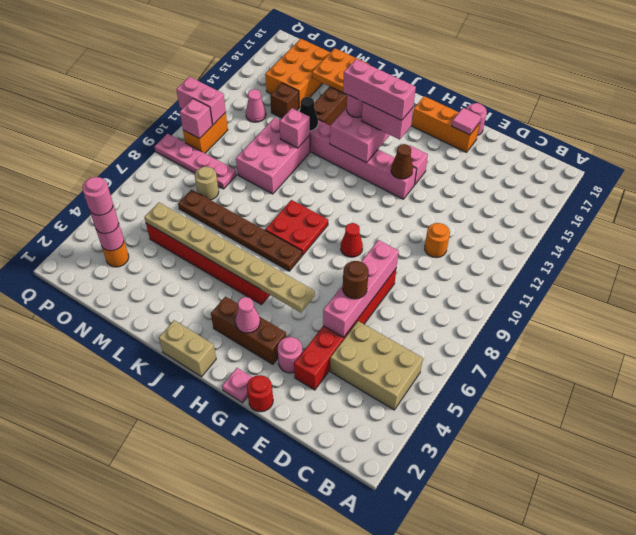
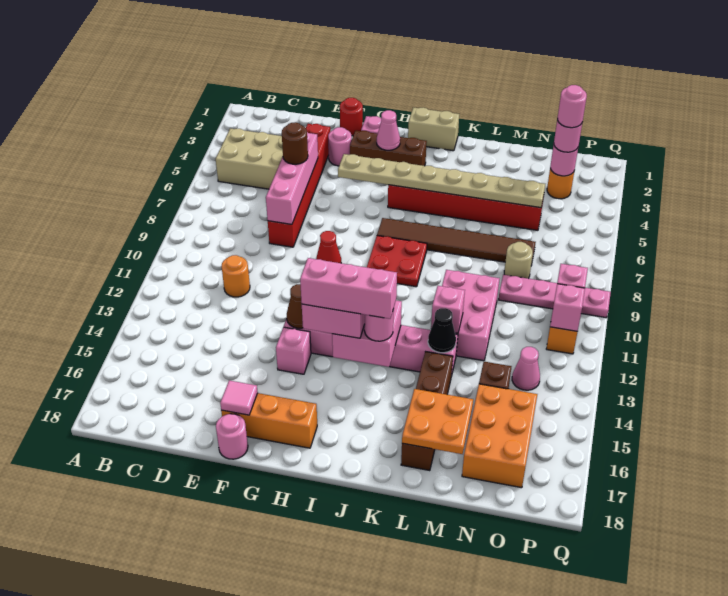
brown plate I7:N7 level 1 -> brown tile I7:N7 level 1
pink brick P11:Q11 level 2 -> pink brick P11 level 2

